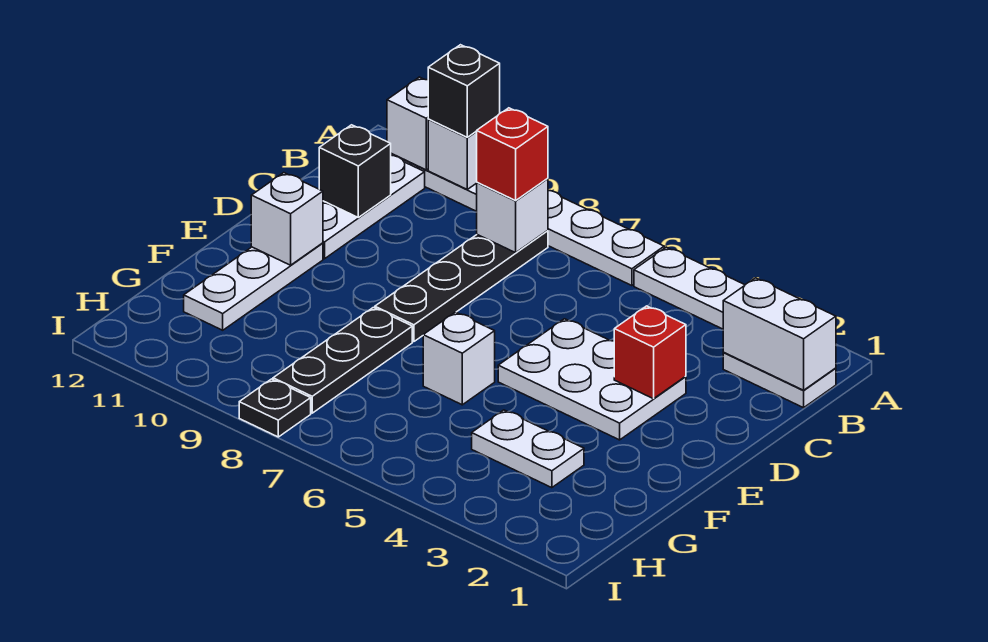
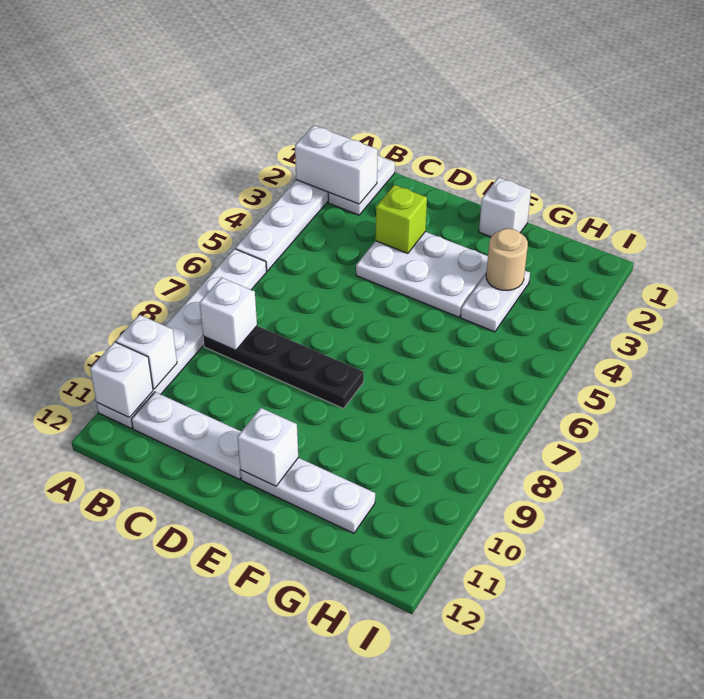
black brick A10 level 3 -> none
white brick B1:B2 level 2 -> white brick A2:B2 level 2
red brick B8 level 3 -> none
black brick C11 level 2 -> none
white plate D3:E5 level 1 -> white plate D3:F4 level 1
red brick D3 level 2 -> lime brick D3 level 2
white brick F6 level 1 -> white brick F1 level 1
black plate F8:H8 level 1 -> none
none -> tan round brick G3 level 2
black plate I8 level 1 -> none

